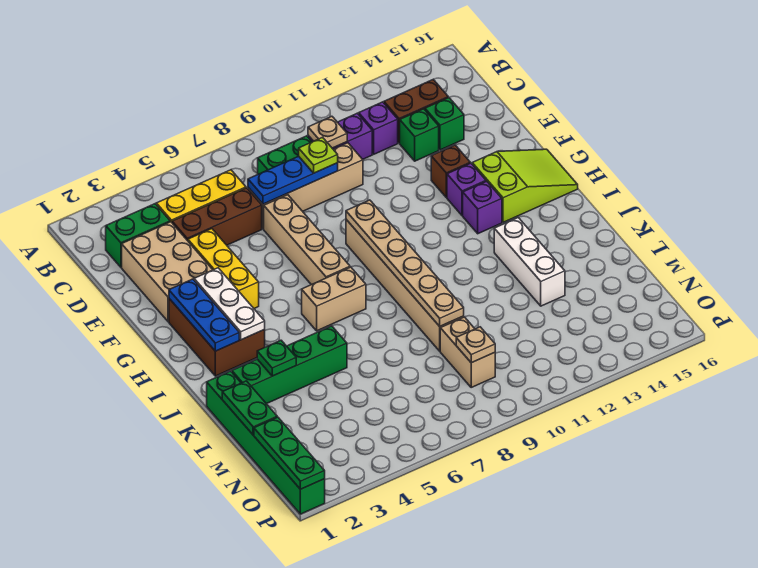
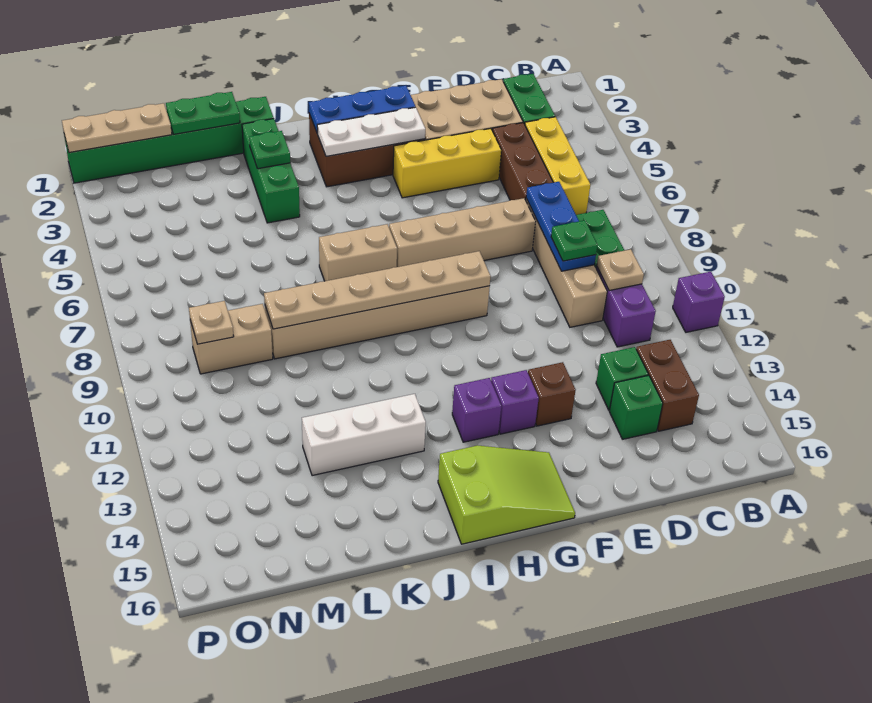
purple brick C12 level 1 -> purple brick A11 level 1
lime plate D9 level 3 -> green plate D9 level 3
lime slope G14:H16 level 1 top 14 -> lime slope G15:I16 level 1 top I
tan brick I6:I7 level 1 -> tan brick I7:J7 level 1
green brick K2:K5 level 1 -> green brick K2:K4 level 1
green plate N1:P1 level 2 -> tan plate N1:P1 level 2

